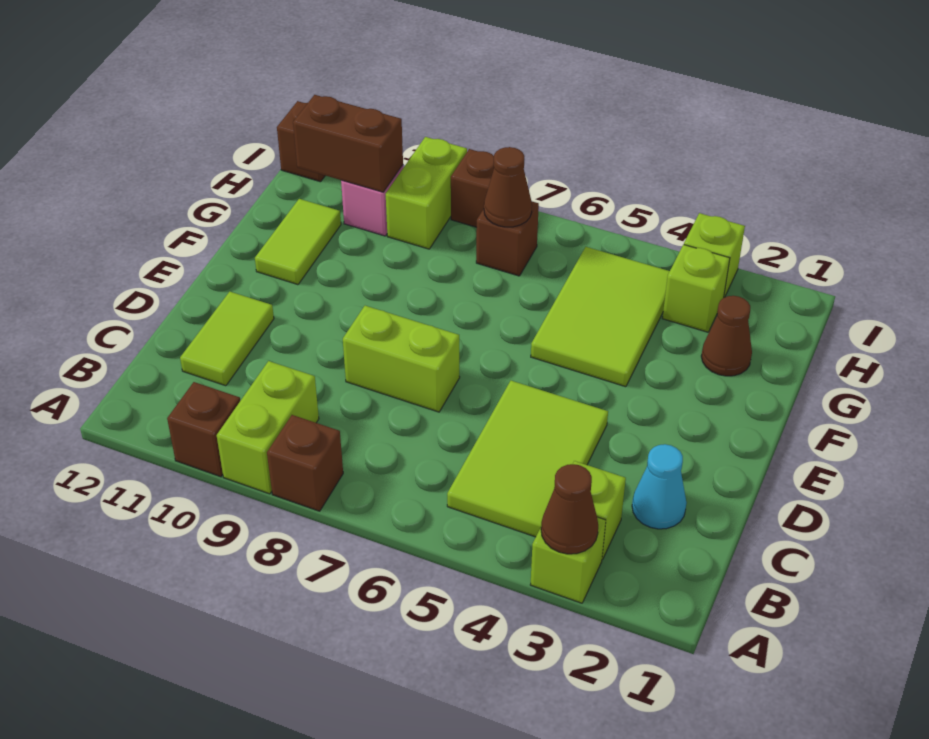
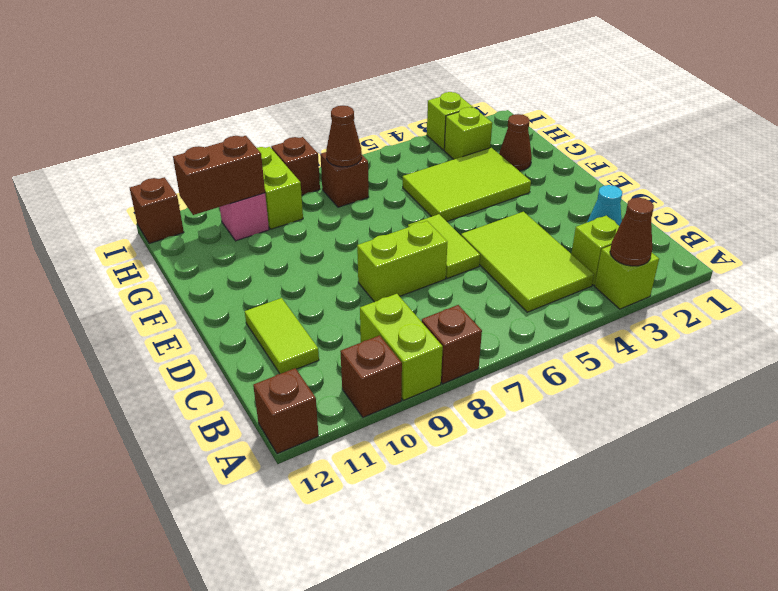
none -> brown brick A12 level 1
lime tile F4:H5 level 1 -> lime tile F3:G5 level 1
lime tile F11:G11 level 1 -> lime tile D6:E6 level 1

